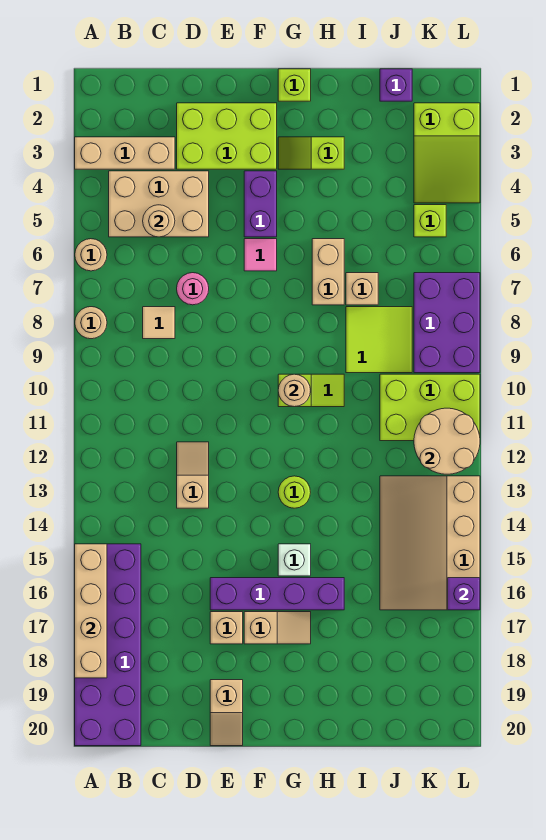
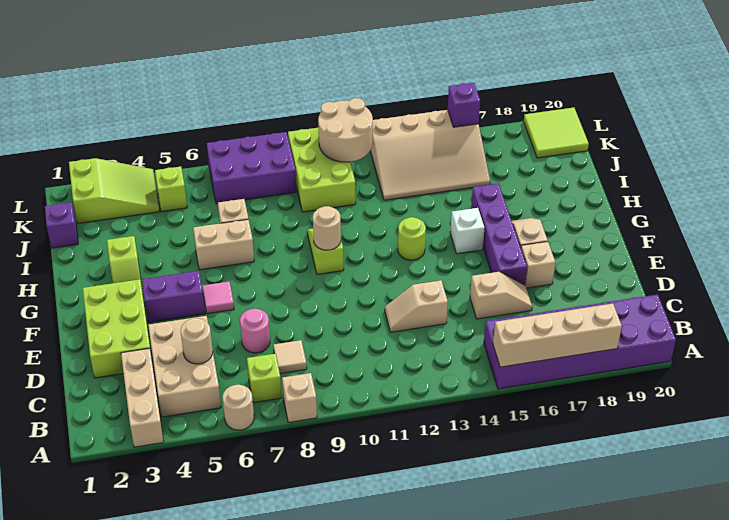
tan round brick A8 level 1 -> tan brick A8 level 1
tan slope E19:E20 level 1 top 19 -> tan slope D15:D16 level 1 top 15
lime brick G1 level 1 -> lime brick B7 level 1
lime tile I8:J9 level 1 -> lime tile K19:L20 level 1

